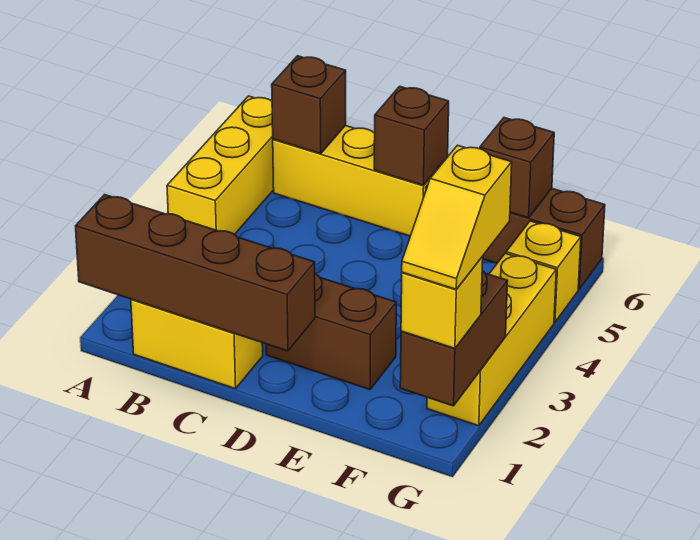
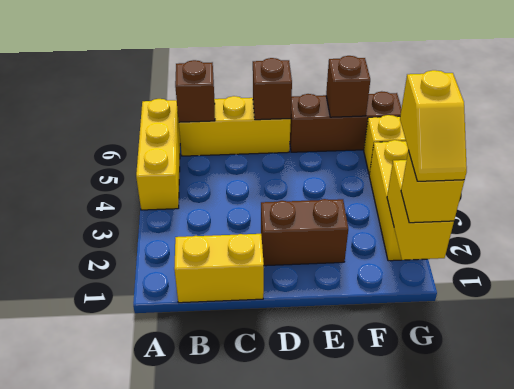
brown brick A1:D1 level 2 -> none
brown brick G1:G2 level 2 -> yellow brick G1:G2 level 2

